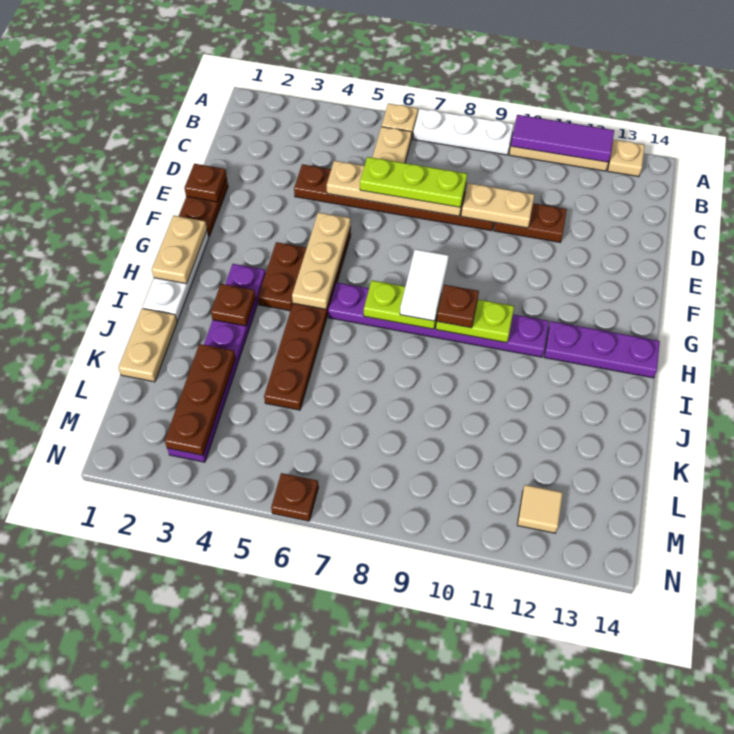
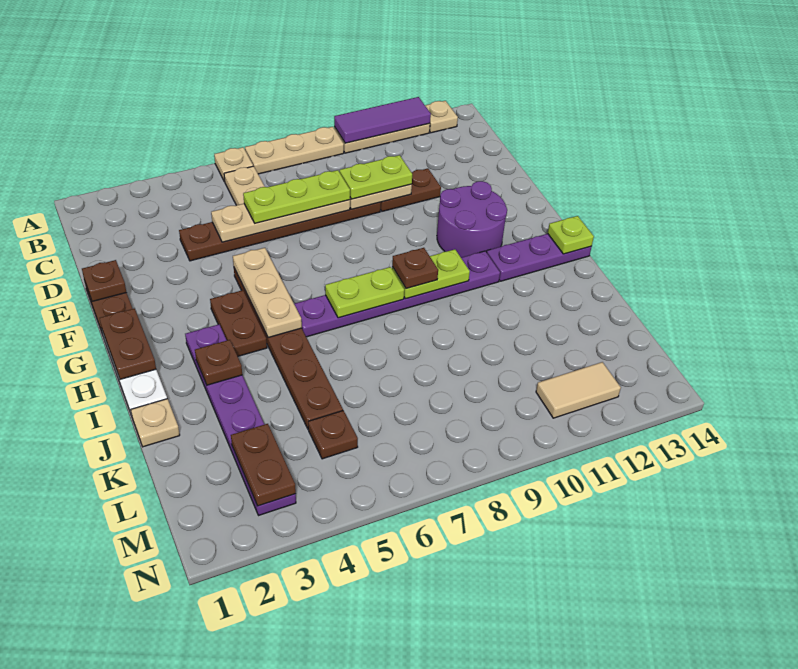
white plate A7:A9 level 1 -> tan plate A7:A9 level 1
none -> lime plate D9:D10 level 3
none -> purple round brick F11:G12 level 1
tan plate G1:H1 level 2 -> brown plate G1:H1 level 2
white tile G8:H8 level 3 -> none
none -> lime plate H14 level 2
tan plate J1:K1 level 1 -> tan plate J1 level 1
brown plate K3:M3 level 2 -> brown plate L3:M3 level 2
tan tile M12 level 1 -> tan tile M11:M12 level 1
brown plate N6 level 1 -> brown plate L5 level 1

